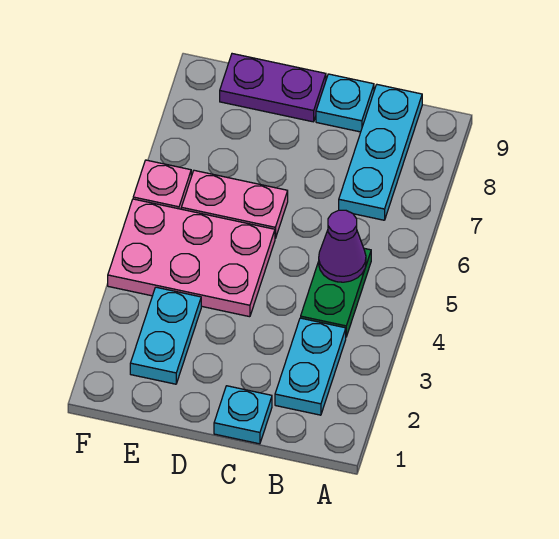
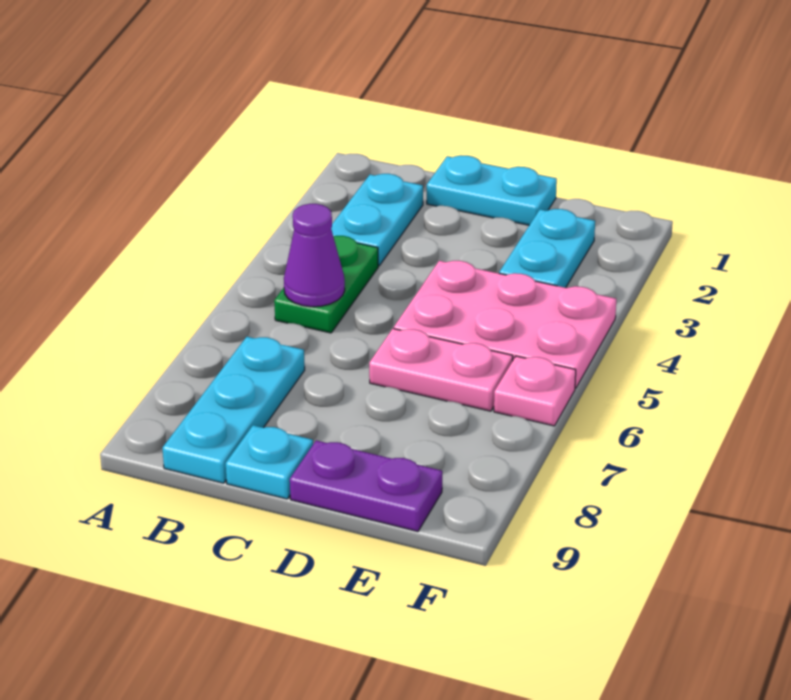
cyan plate C1 level 1 -> cyan plate C1:D1 level 1

